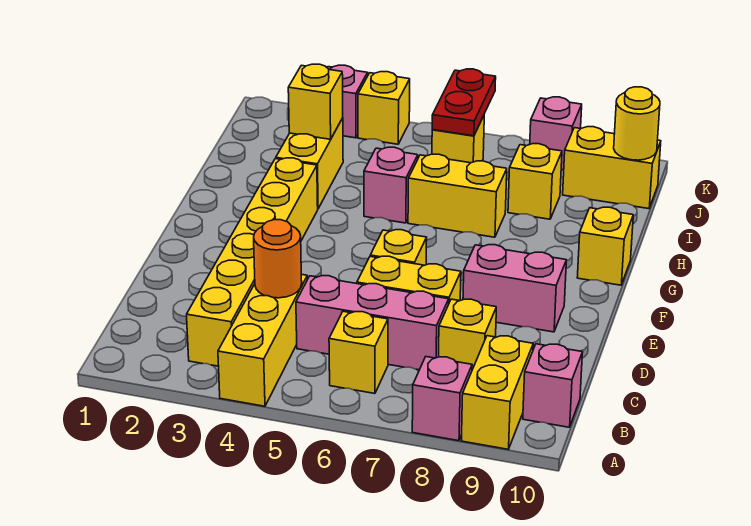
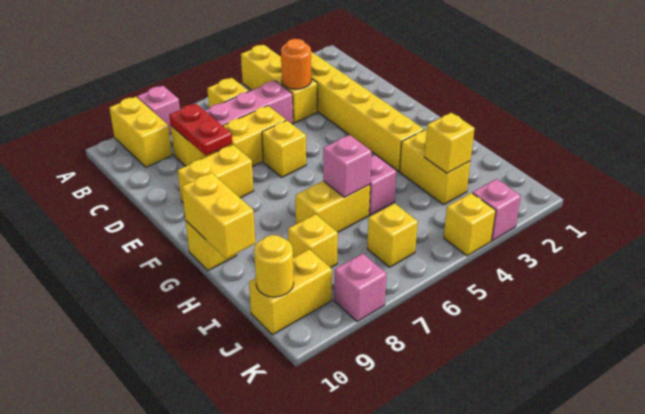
pink brick B10 level 1 -> pink brick H6 level 2
pink brick E8:E9 level 1 -> yellow brick E8:E9 level 1
none -> yellow brick G10:H10 level 2
red plate J6:K6 level 2 -> red plate C8:D8 level 2

